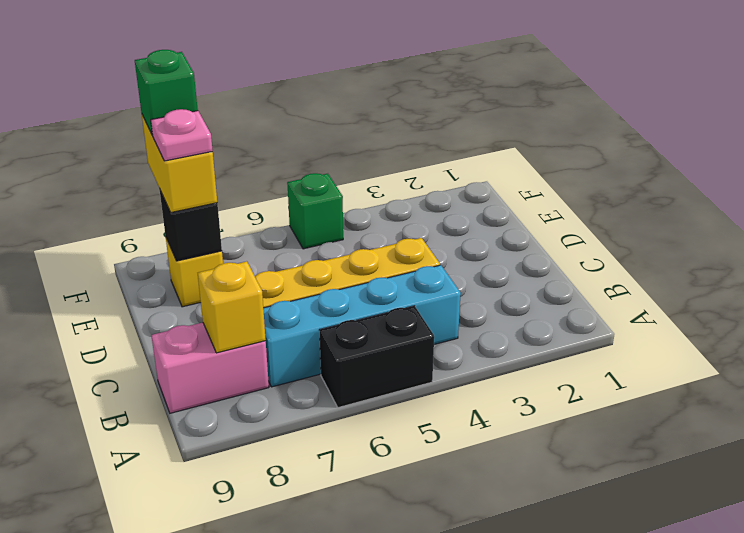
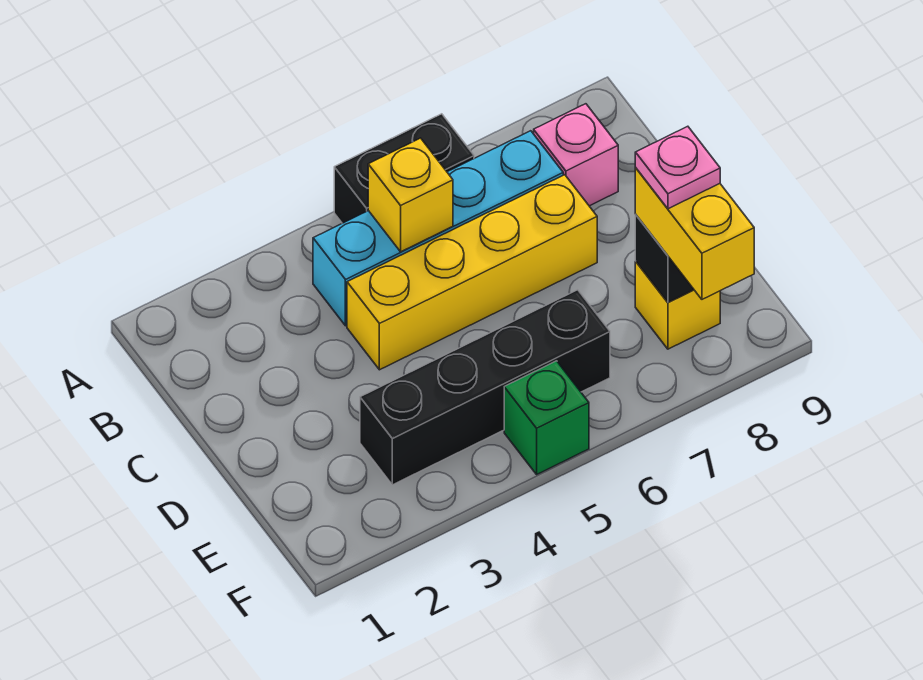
pink brick B8:B9 level 1 -> pink brick B8 level 1
yellow brick B8 level 2 -> yellow brick B5 level 2
none -> black brick E3:E6 level 1
green brick F8 level 4 -> none

